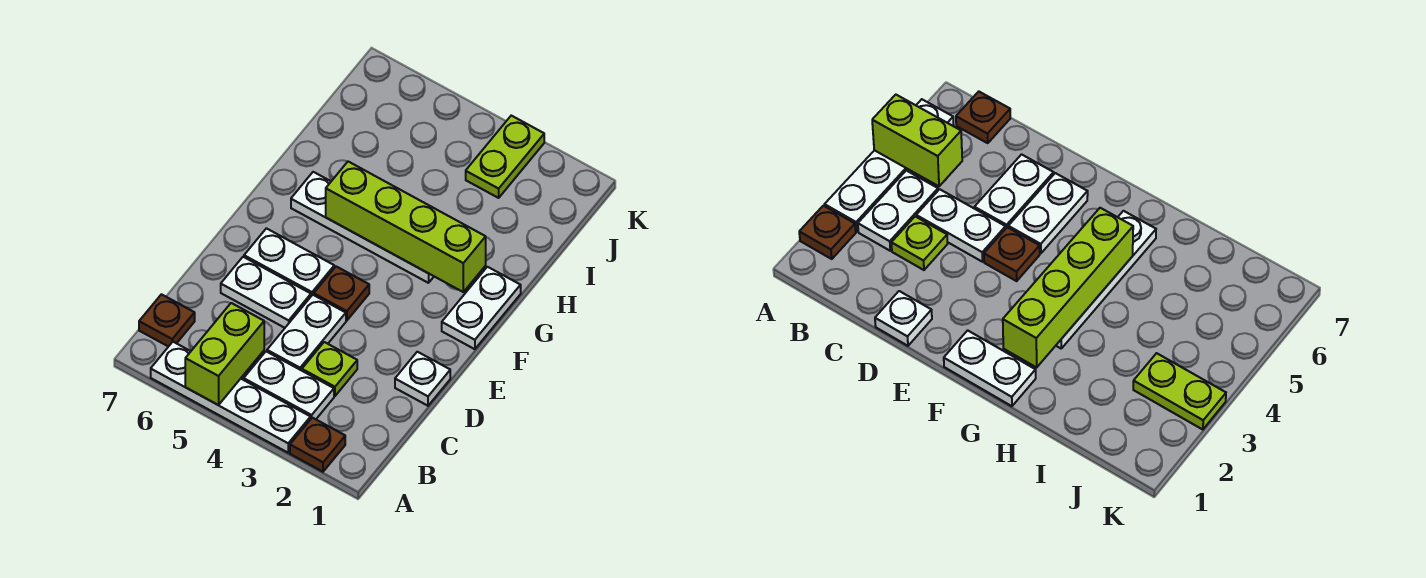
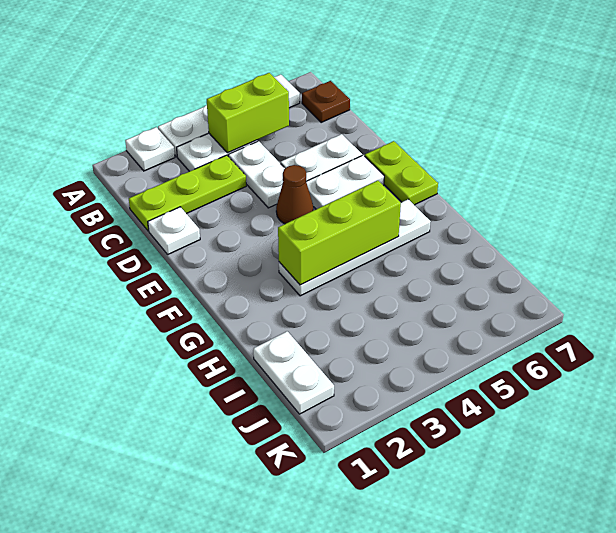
brown plate A2 level 1 -> white plate A2 level 1
lime brick A5:B5 level 2 -> lime brick B4:B5 level 2
lime plate C3 level 1 -> lime plate C1:C3 level 1
brown plate E4 level 1 -> brown cone E4 level 1
white plate F1:G1 level 1 -> white plate I1:J1 level 1
lime brick G2:G5 level 2 -> lime brick G3:G5 level 2
lime plate J3:K3 level 1 -> lime plate E7:F7 level 1

